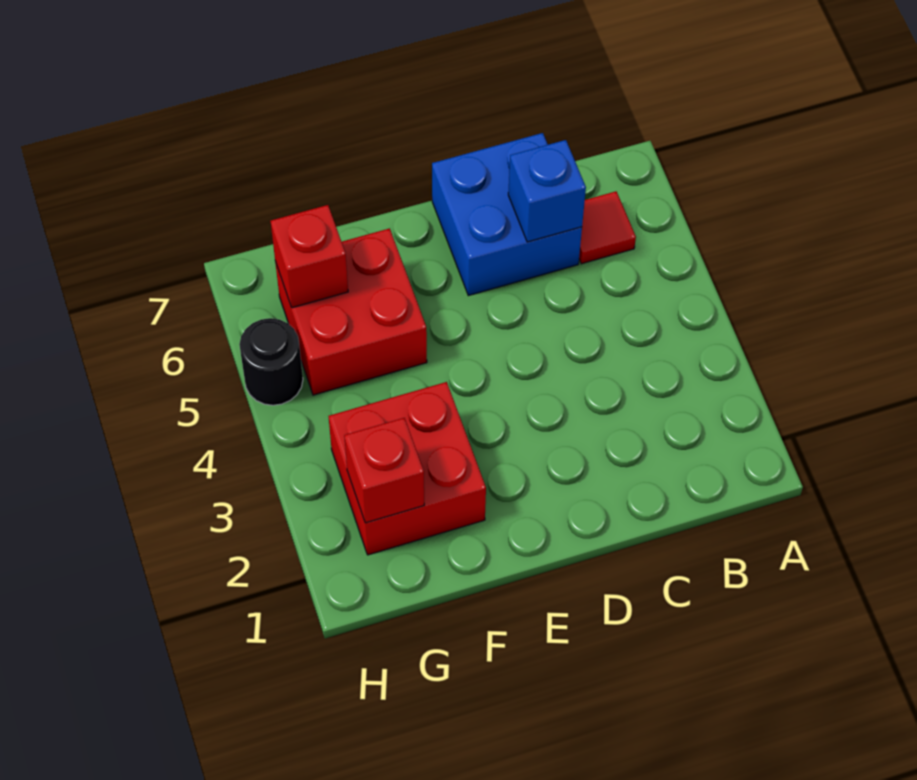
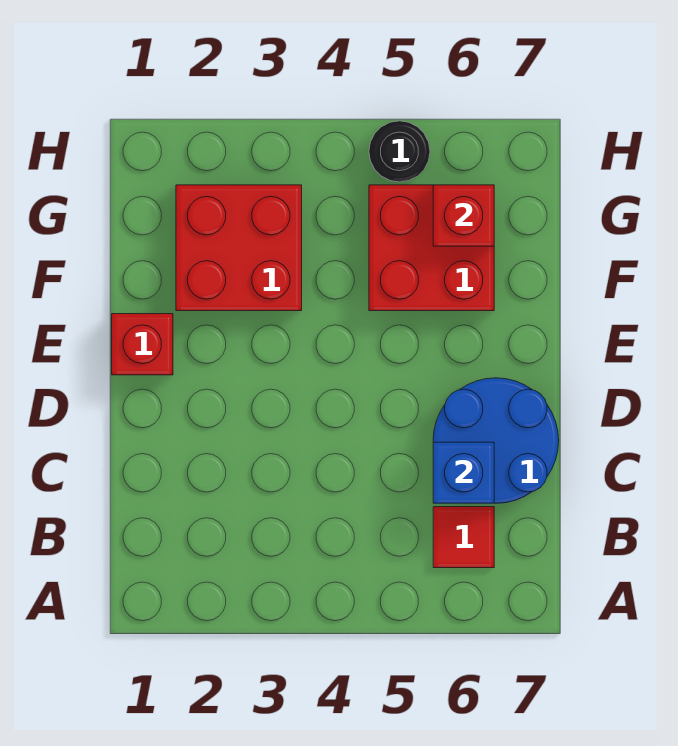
blue brick C6:D7 level 1 -> blue round brick C6:D7 level 1
red brick G2 level 2 -> red brick E1 level 1

